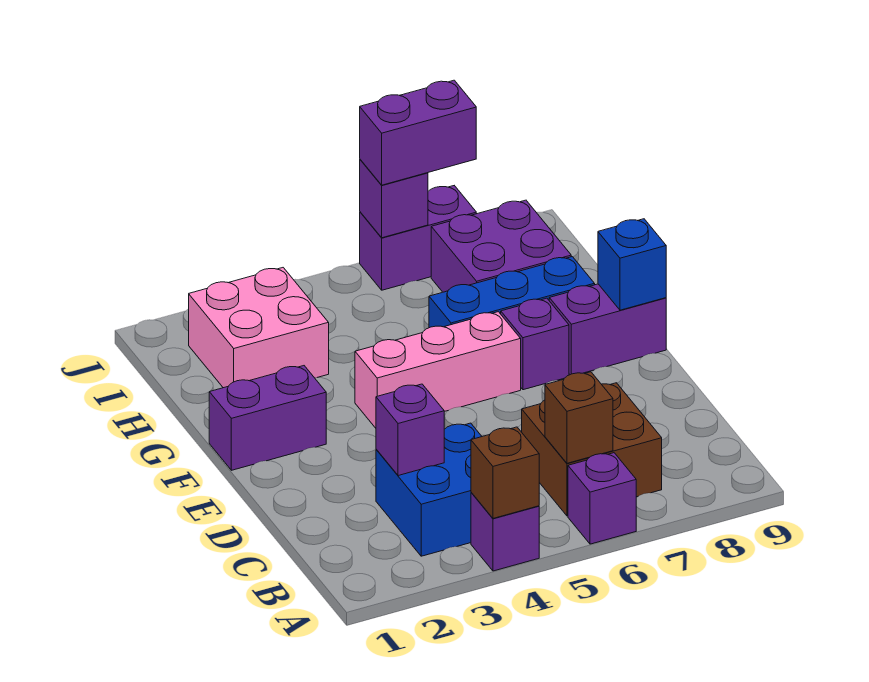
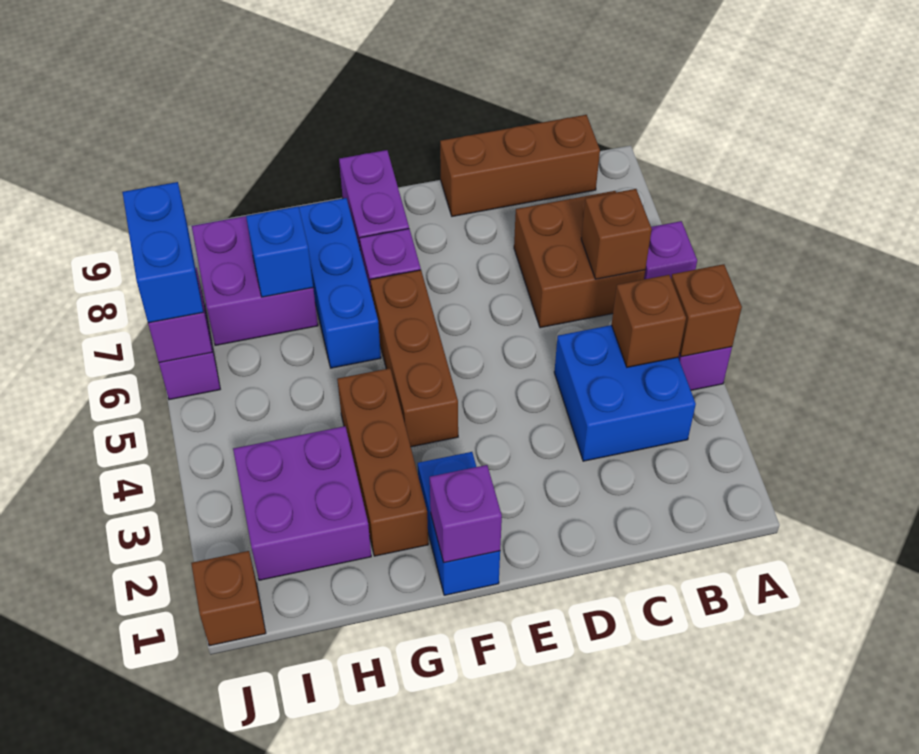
none -> brown brick B4 level 2
none -> brown brick B9:D9 level 1
purple brick C3 level 2 -> purple brick F1 level 2
purple brick F1:F2 level 1 -> blue brick F1:F2 level 1
pink brick F4:F6 level 1 -> brown brick F4:F6 level 1
blue brick F9 level 2 -> blue brick H7 level 2
none -> brown brick G2:G4 level 1
pink brick H2:I3 level 1 -> purple brick H2:I3 level 1
none -> brown brick J1 level 1
purple brick J6:J7 level 3 -> blue brick J6:J7 level 3

